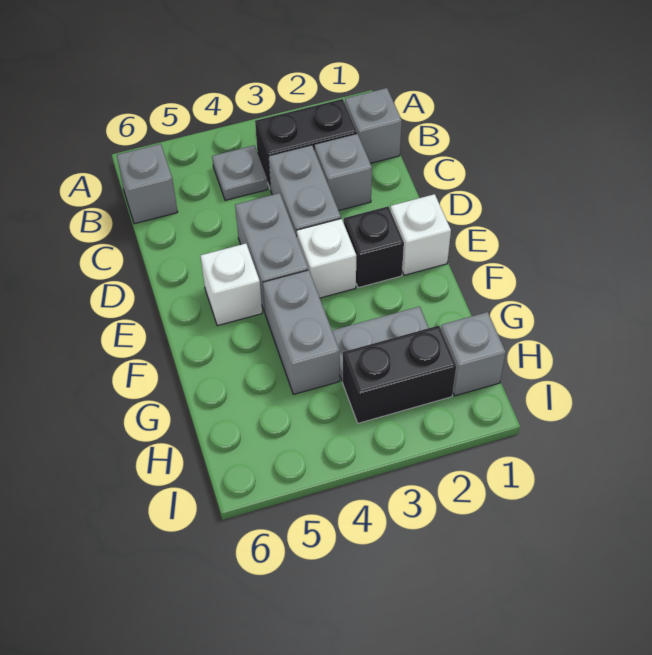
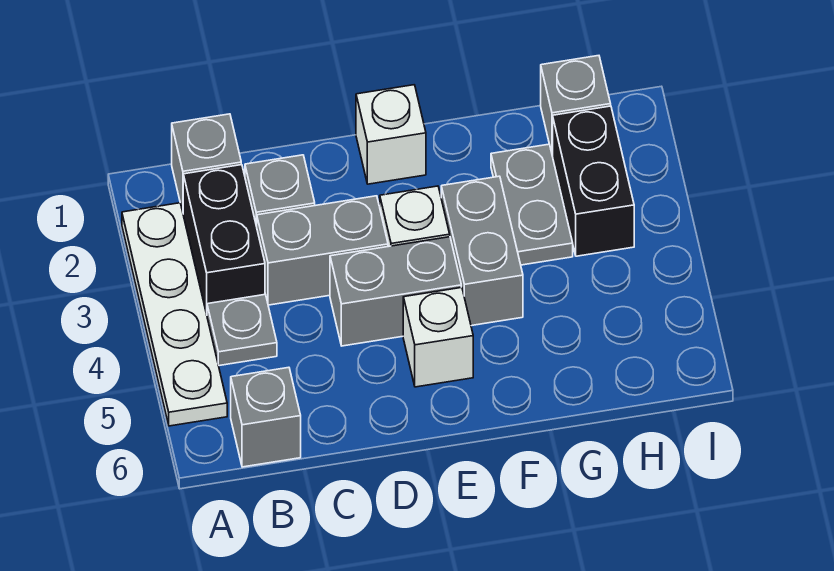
none -> white plate A2:A5 level 1
black brick E2 level 1 -> none
grey brick F4:G4 level 1 -> grey brick F3:F4 level 1

